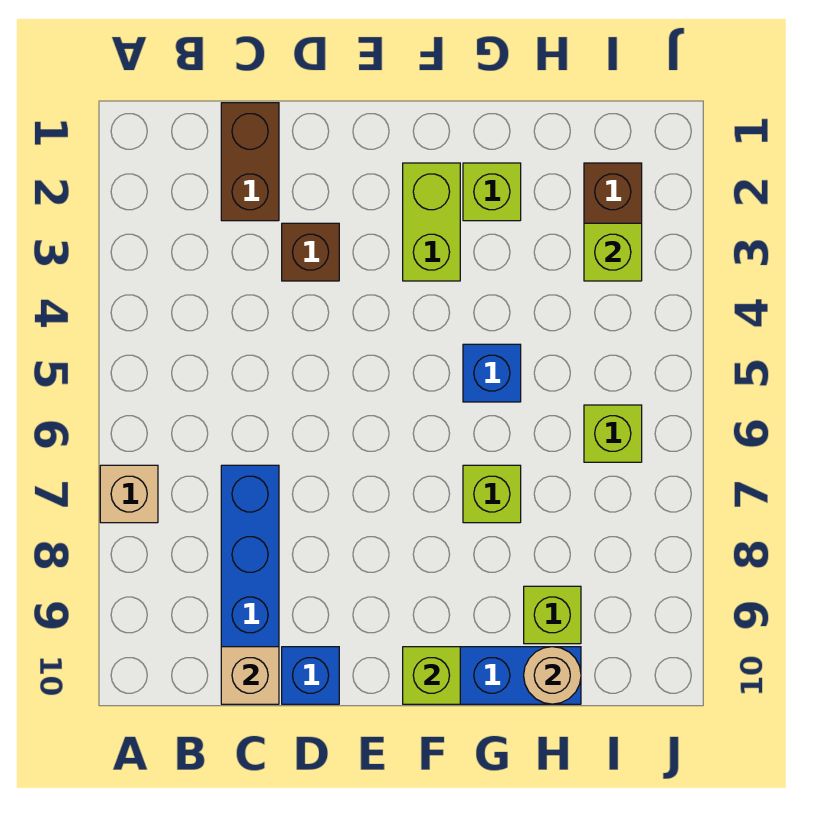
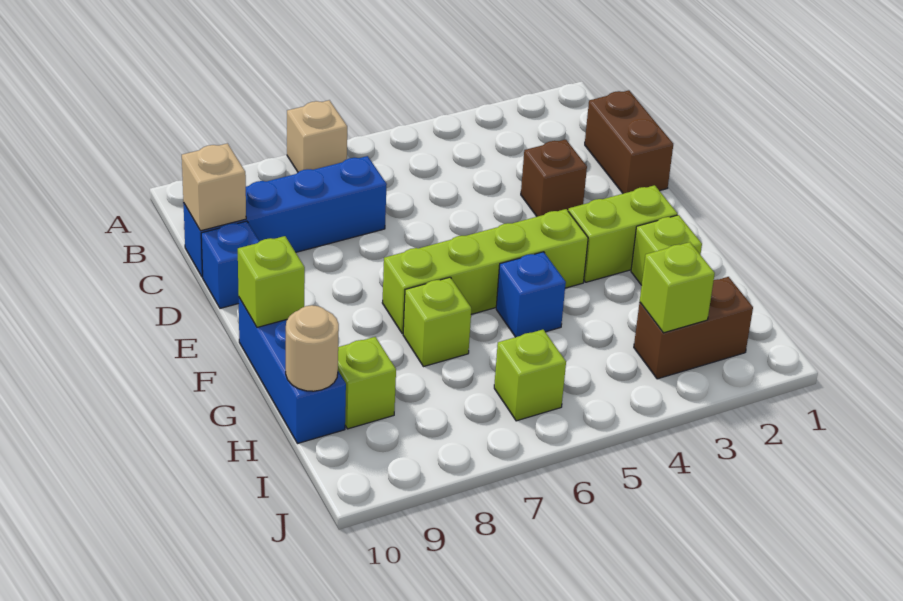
brown brick C1:C2 level 1 -> brown brick C1:D1 level 1
none -> lime brick F4:F7 level 1

